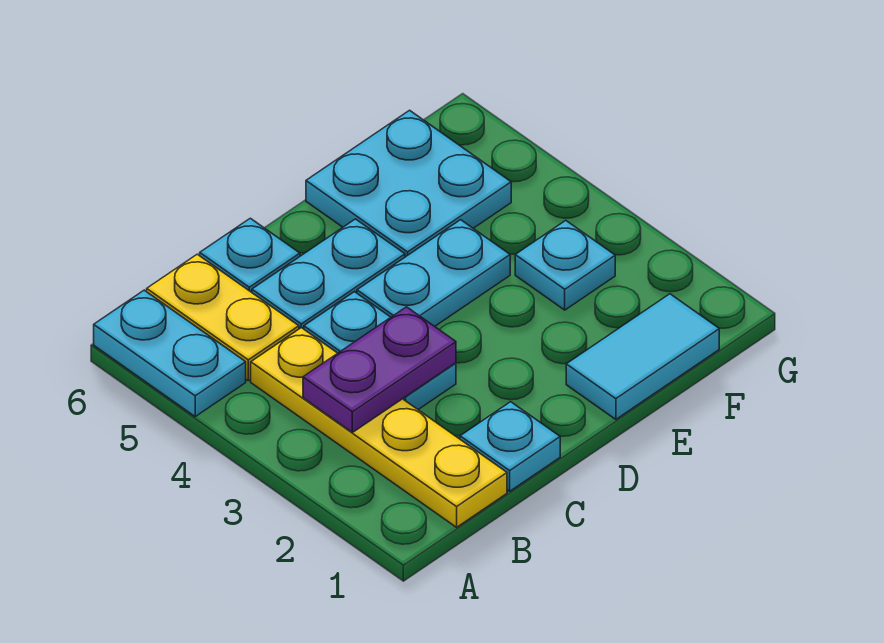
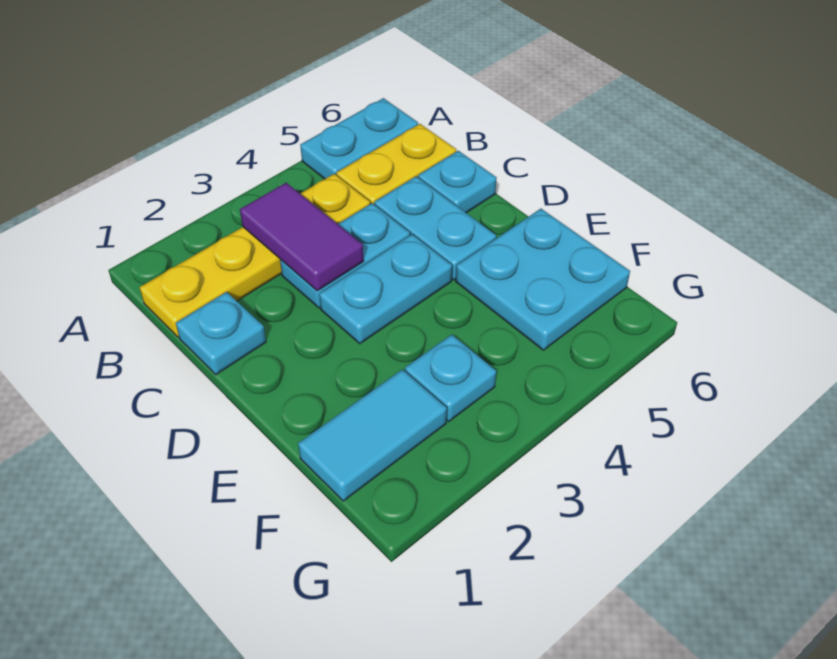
purple plate B3:C3 level 2 -> purple tile B3:C3 level 2
cyan plate D4:E4 level 1 -> cyan plate D3:D4 level 1
cyan tile E1:F1 level 1 -> cyan tile F1:F2 level 1

